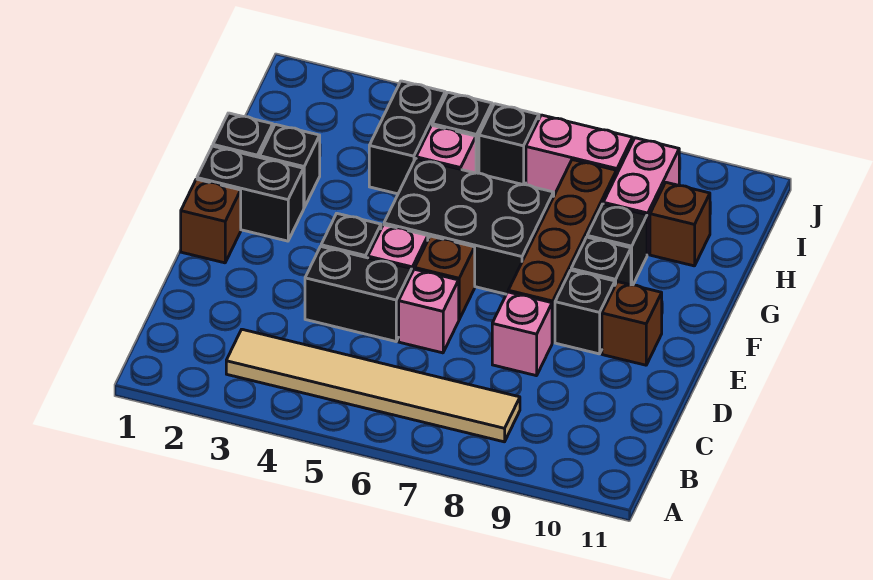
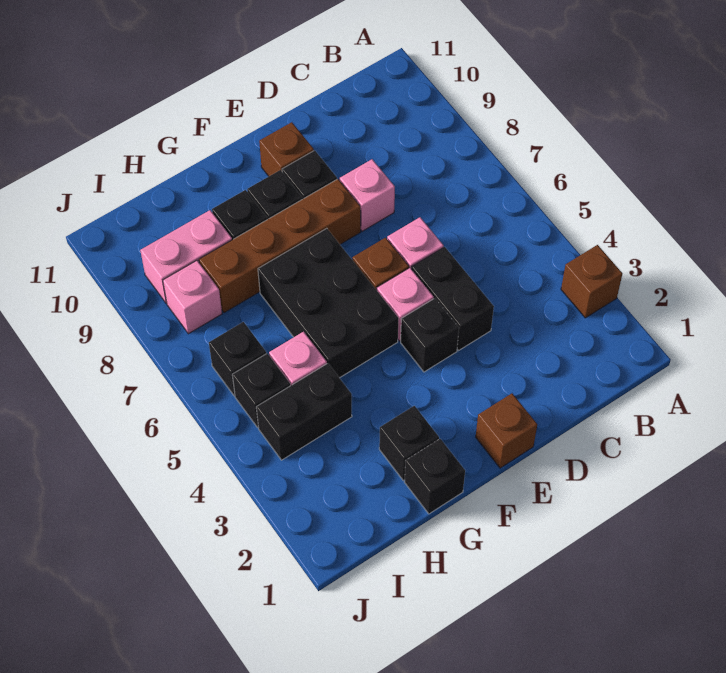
tan tile B3:B8 level 1 -> none
black brick F1:F2 level 1 -> none
brown brick H10 level 1 -> brown brick A3 level 1
pink brick I7:I8 level 1 -> pink brick I8 level 1

